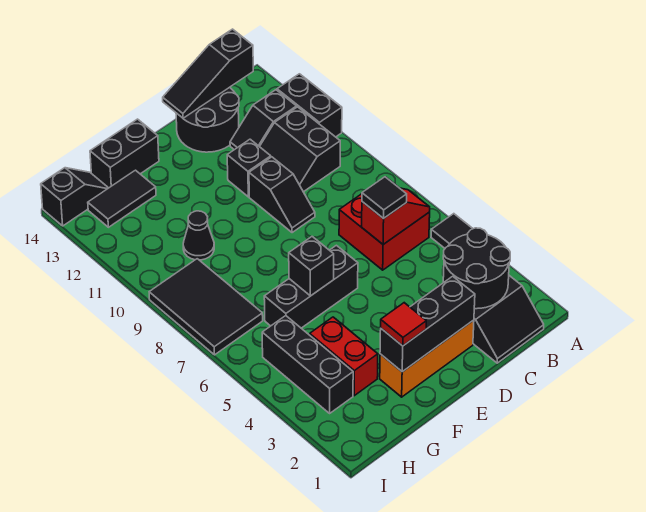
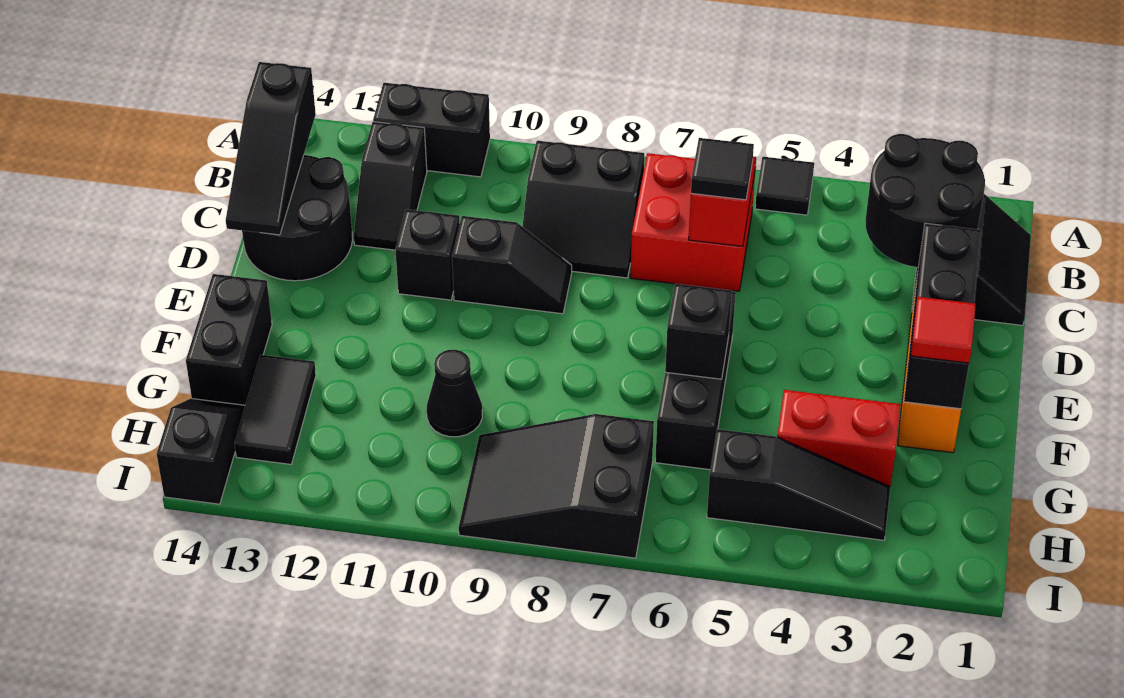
black slope B10:C11 level 1 top B -> black slope B8:C9 level 1 top B
black brick H3:H5 level 1 -> black slope H3:H5 level 1 top 5
black tile H7:I9 level 1 -> black slope H7:I9 level 1 top 7

